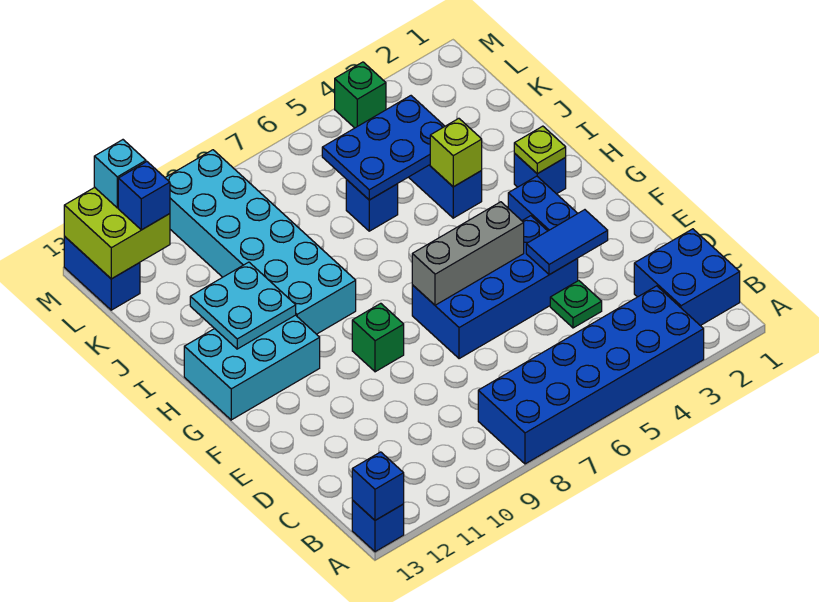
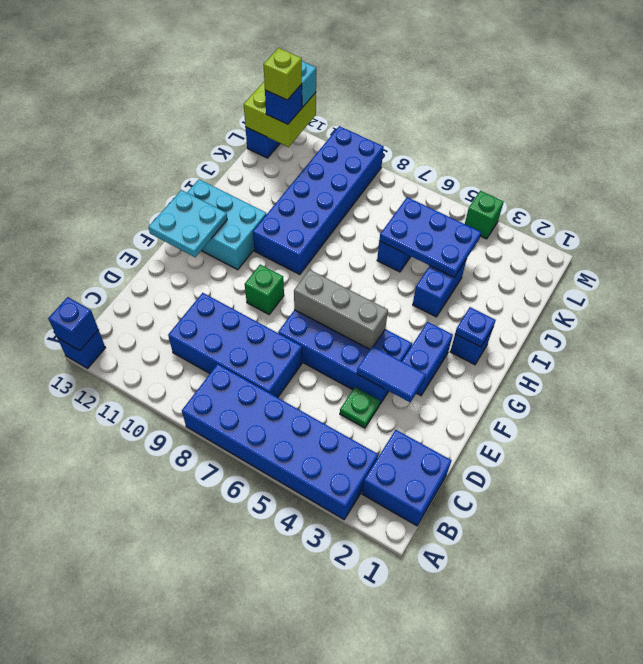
none -> blue brick C7:D10 level 1
lime plate H2 level 2 -> blue plate H2 level 2
cyan brick H9:M10 level 1 -> blue brick H9:M10 level 1
cyan plate H11:I12 level 2 -> cyan plate F12:G13 level 2
lime brick I4 level 2 -> lime brick L12 level 4

